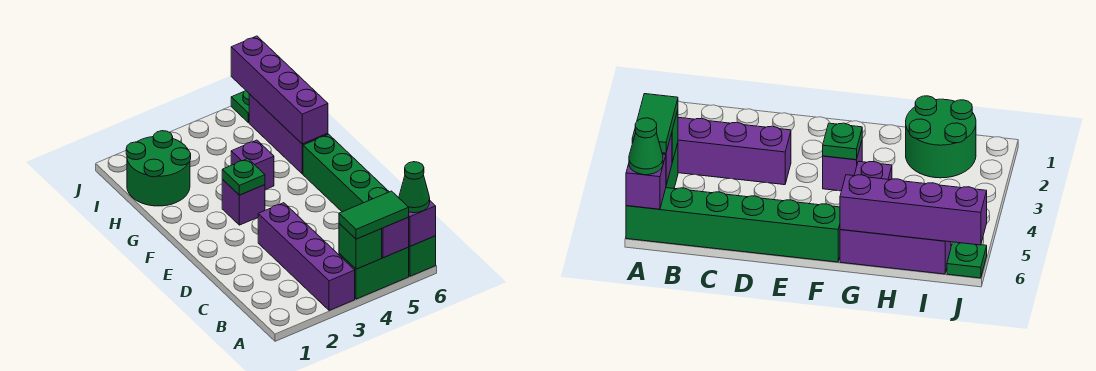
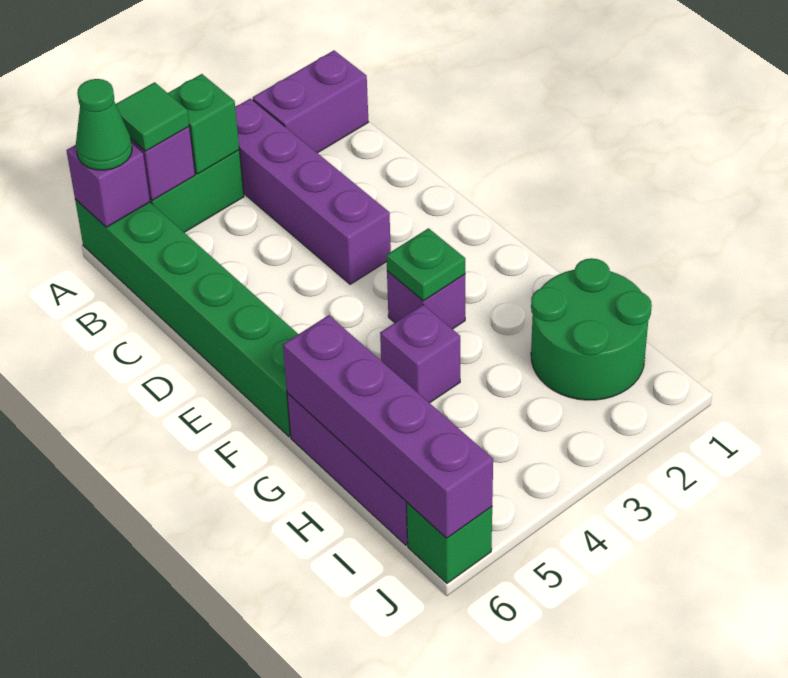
none -> purple brick A1:A2 level 1
green tile A4:A5 level 3 -> green tile A5 level 3
green plate J6 level 1 -> green brick J6 level 1

